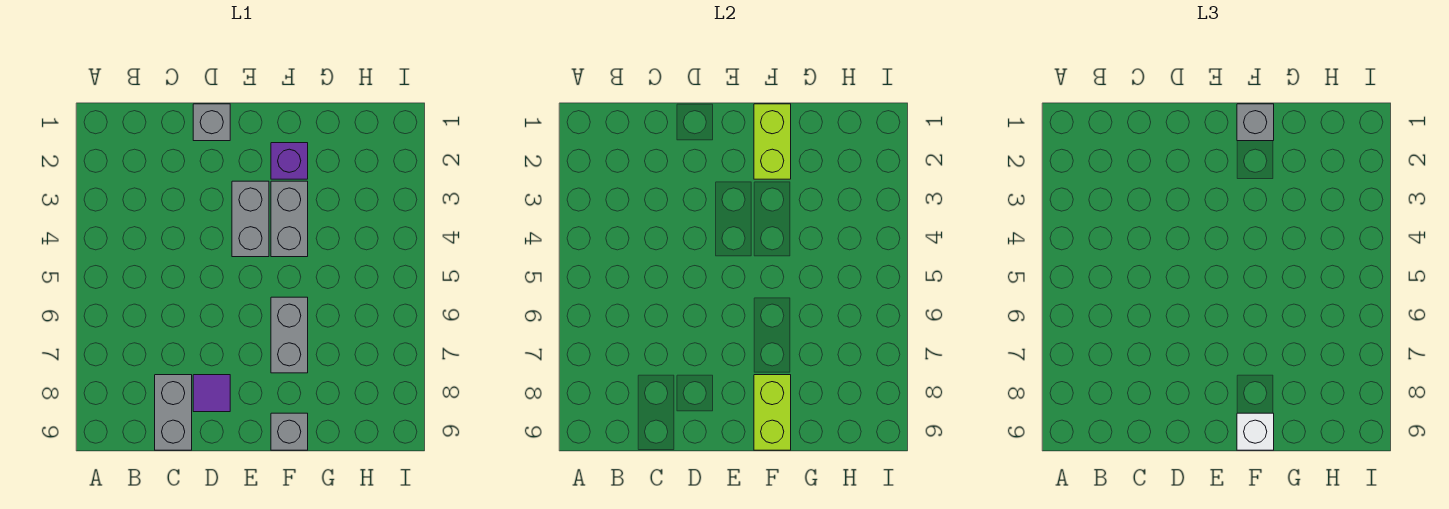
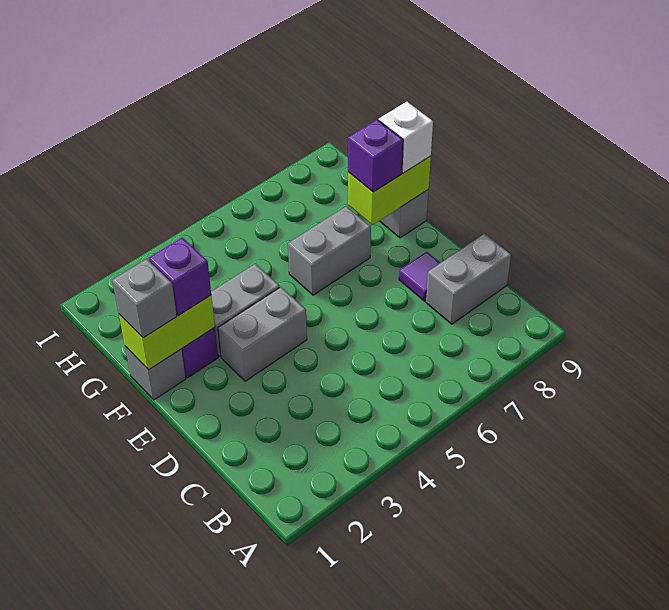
grey brick D1 level 1 -> grey brick F1 level 1
none -> purple brick F2 level 3
none -> purple brick F8 level 3

